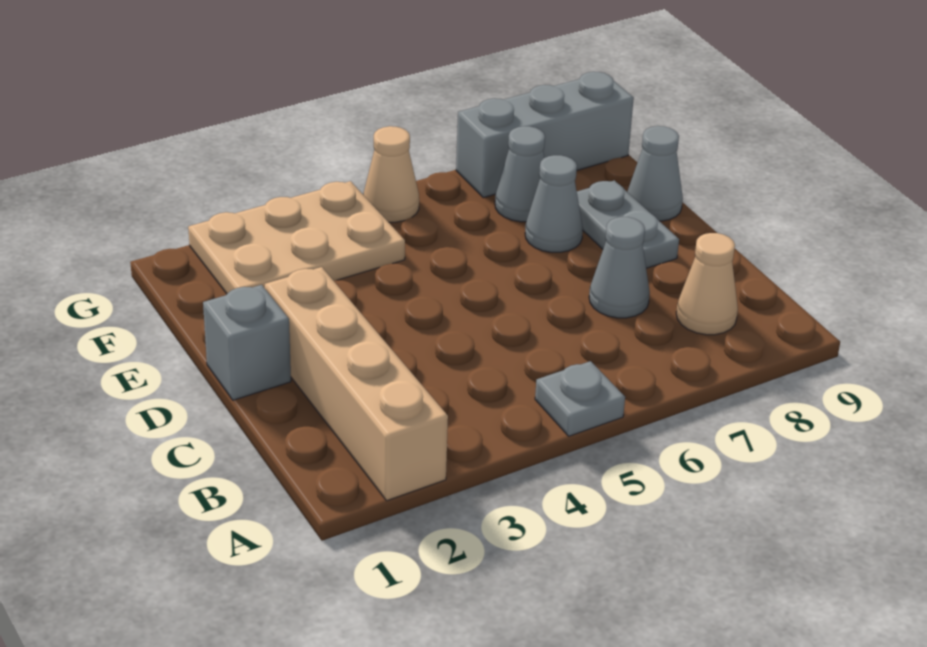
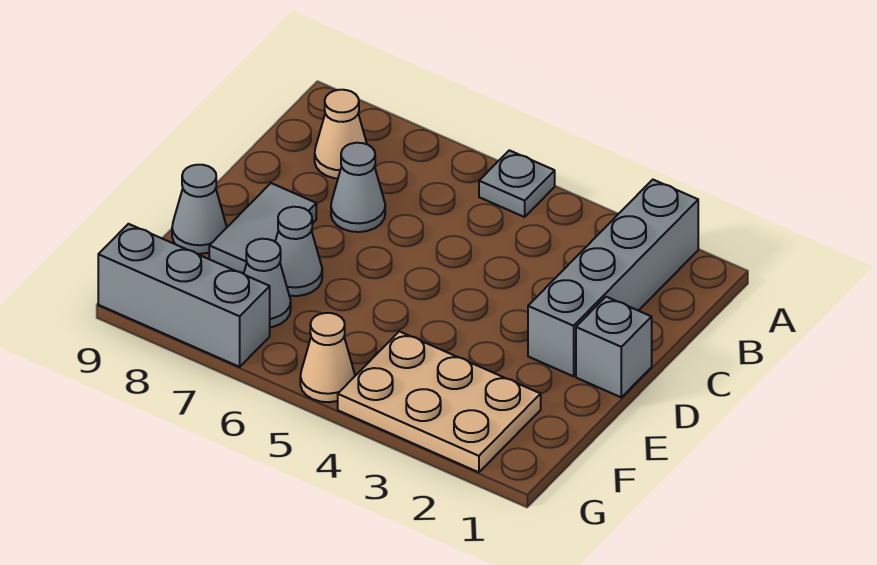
tan brick A2:D2 level 1 -> grey brick A2:D2 level 1
grey plate D8:E8 level 1 -> grey tile D8:E8 level 1

